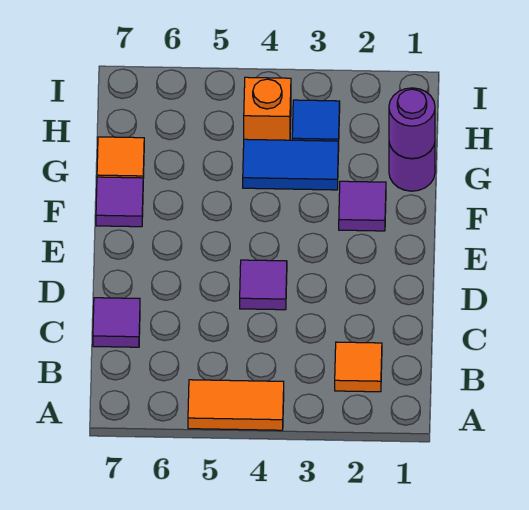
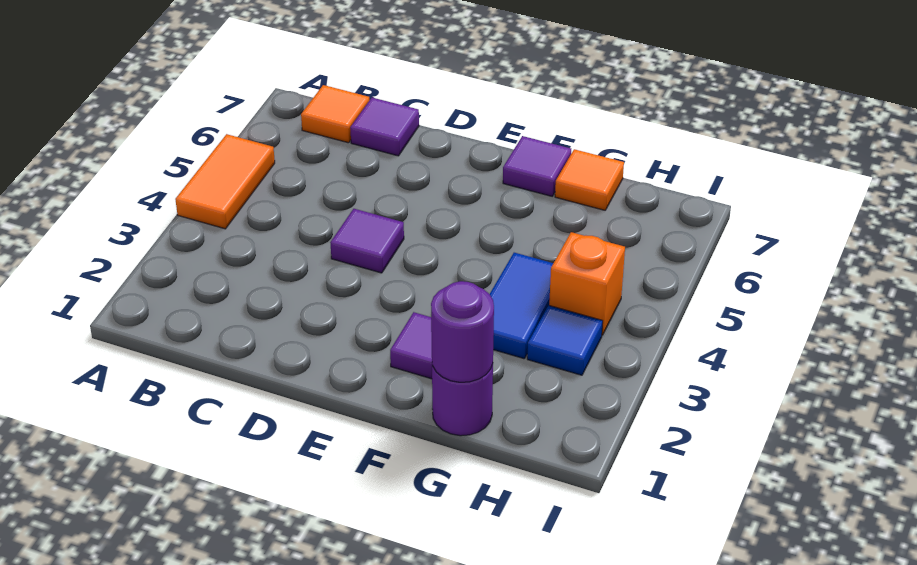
orange tile B2 level 1 -> orange tile B7 level 1

